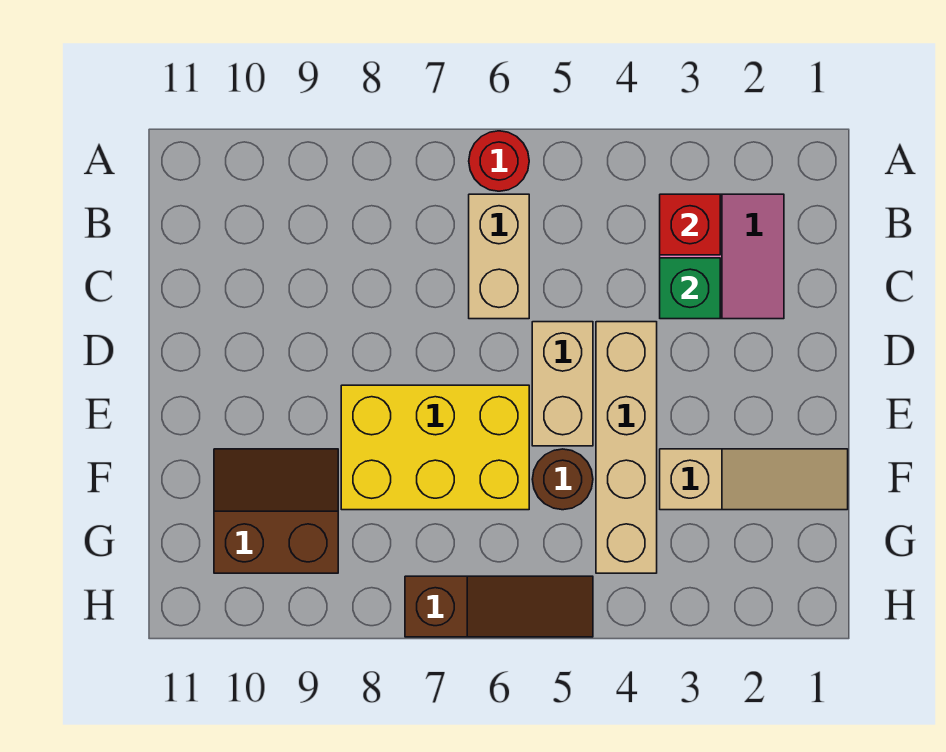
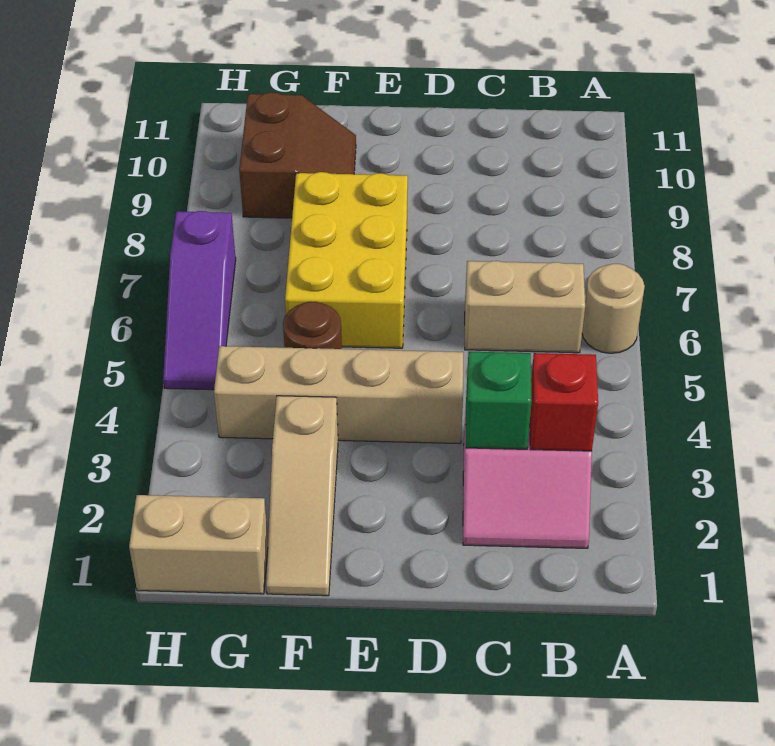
red round brick A6 level 1 -> tan round brick A6 level 1
tan brick D5:E5 level 1 -> tan brick G1:H1 level 1
brown slope H5:H7 level 1 top 7 -> purple slope H5:H7 level 1 top 7

